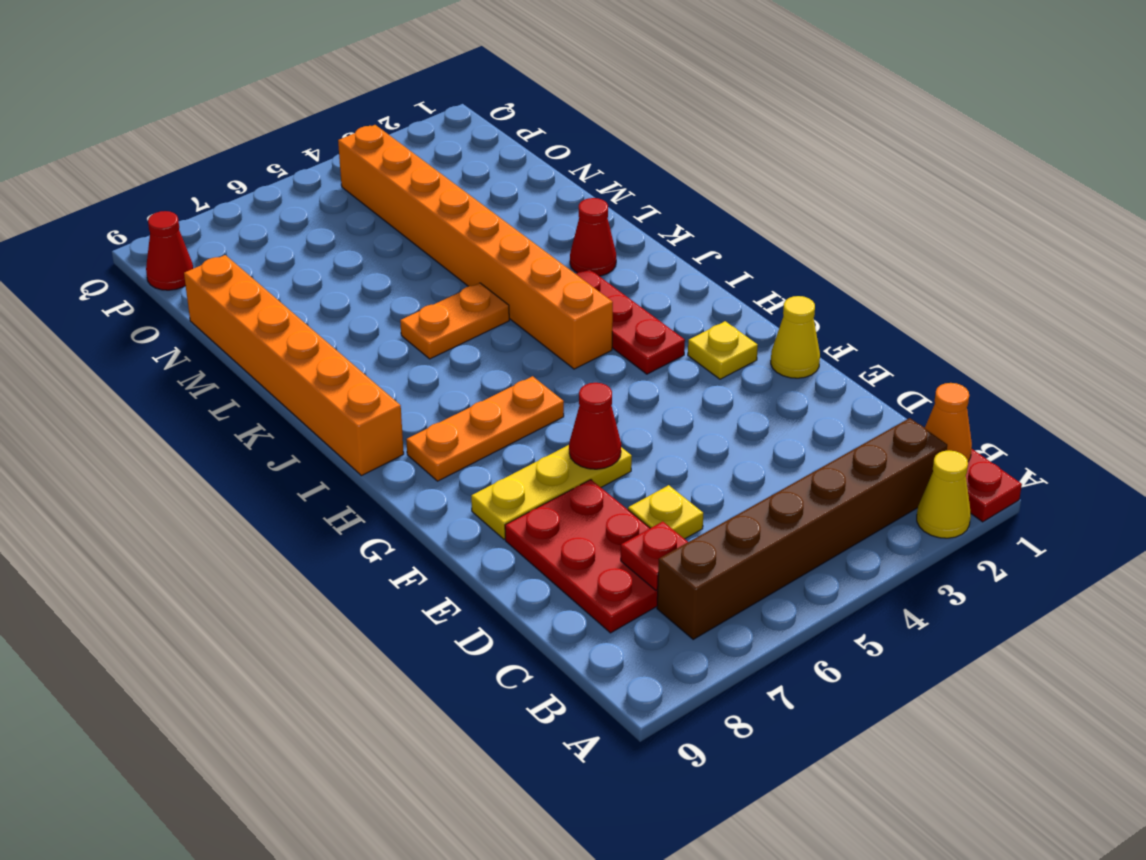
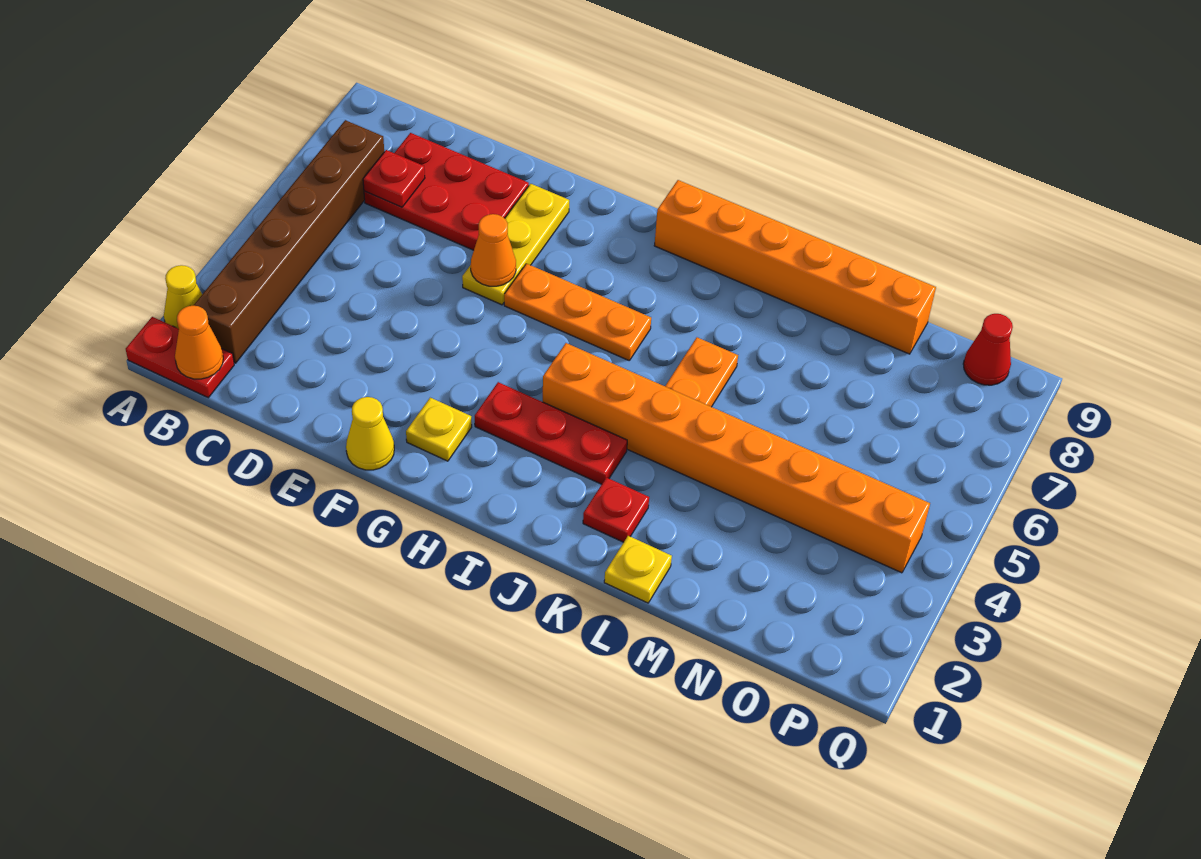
yellow plate D6 level 1 -> yellow plate L1 level 1
red cone F6 level 2 -> orange cone F6 level 2
orange plate H6:H8 level 1 -> orange plate G6:I6 level 1
red cone K2 level 1 -> red plate K2 level 1

